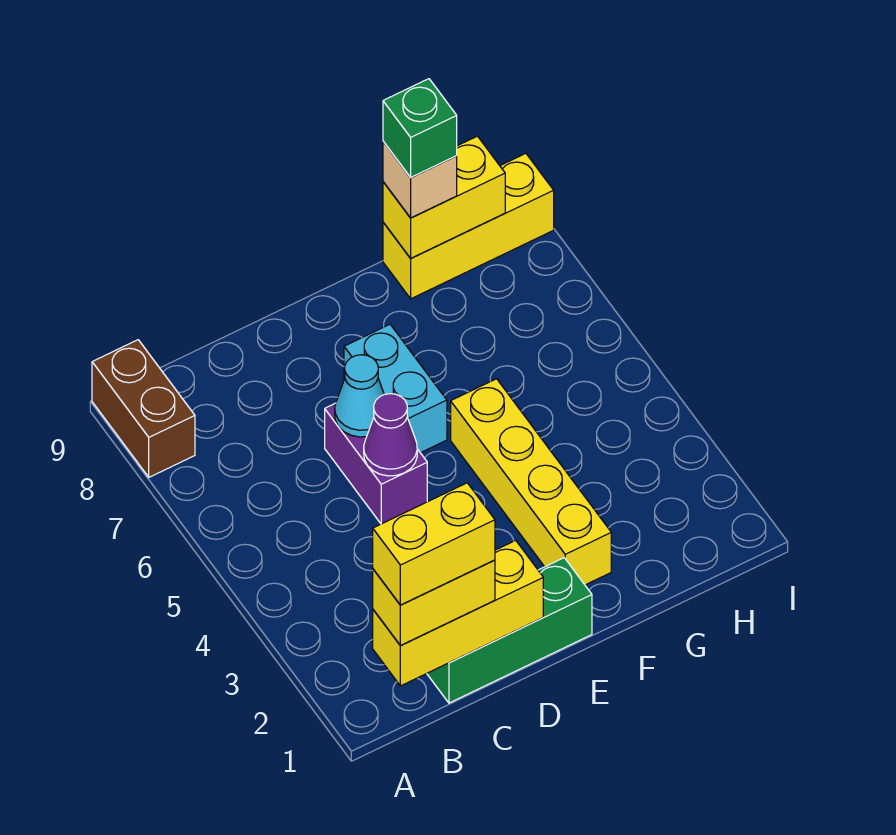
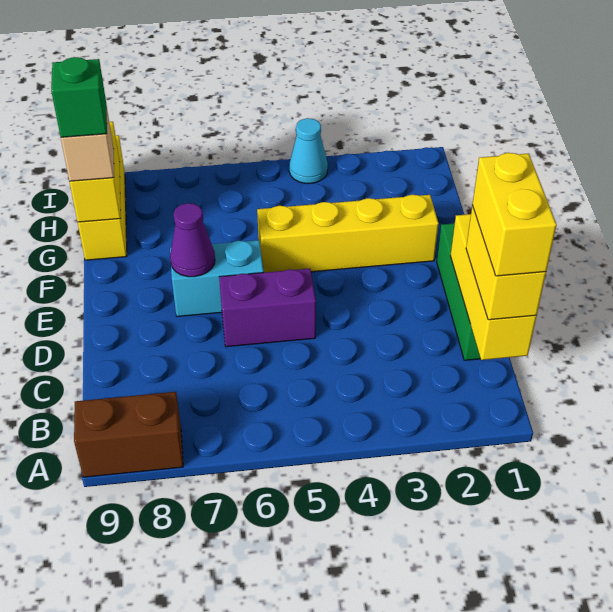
purple cone D5 level 2 -> purple cone E7 level 2
cyan cone D6 level 2 -> cyan cone I4 level 1

